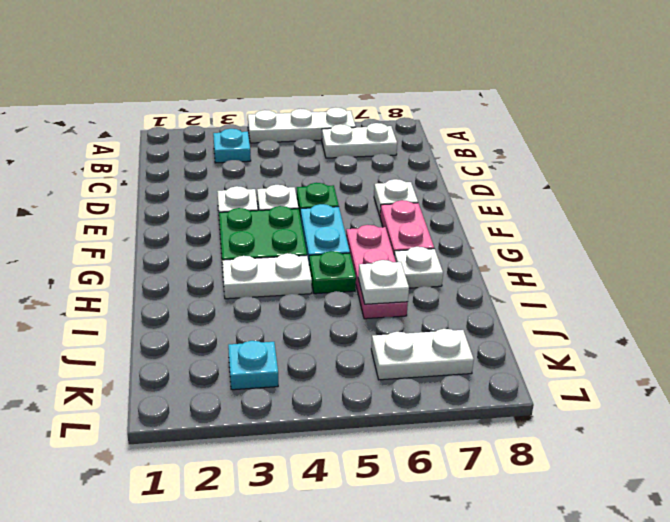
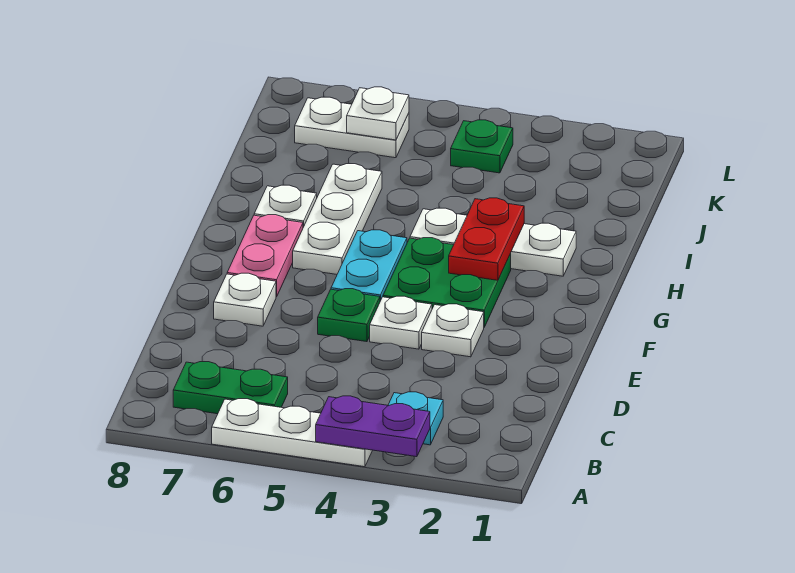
none -> purple plate A3:A4 level 2
white plate B6:B7 level 1 -> green plate B6:B7 level 1
none -> red plate G3:H3 level 2
pink plate G6:I6 level 1 -> white plate G6:I6 level 1
white plate H3:H4 level 1 -> white plate H2:H4 level 1
green plate H5 level 1 -> green plate K4 level 1
white plate I6 level 2 -> white plate K6 level 2
cyan plate K3 level 1 -> none

